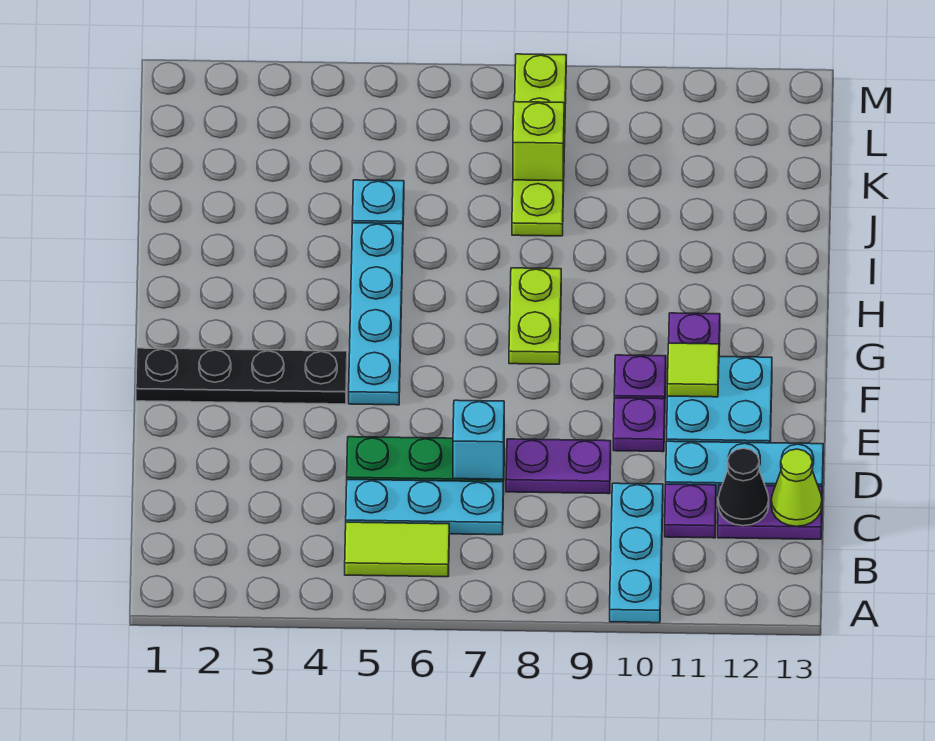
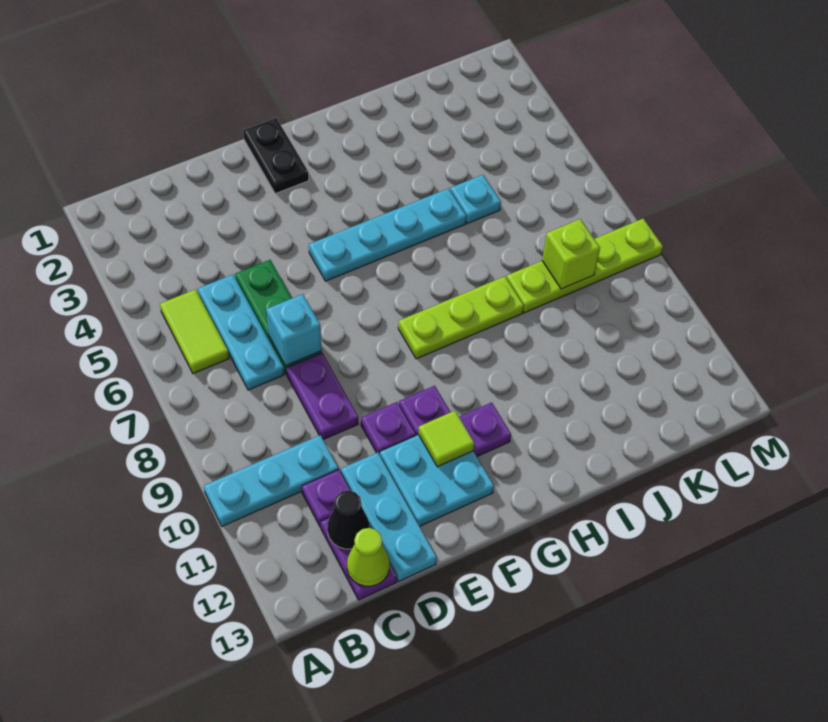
black plate F1:F4 level 1 -> black plate F1:F2 level 1
lime plate G8:H8 level 1 -> lime plate G8:I8 level 1

